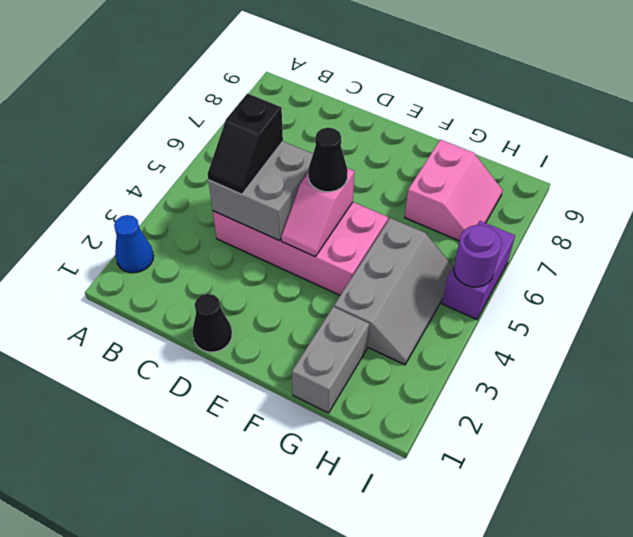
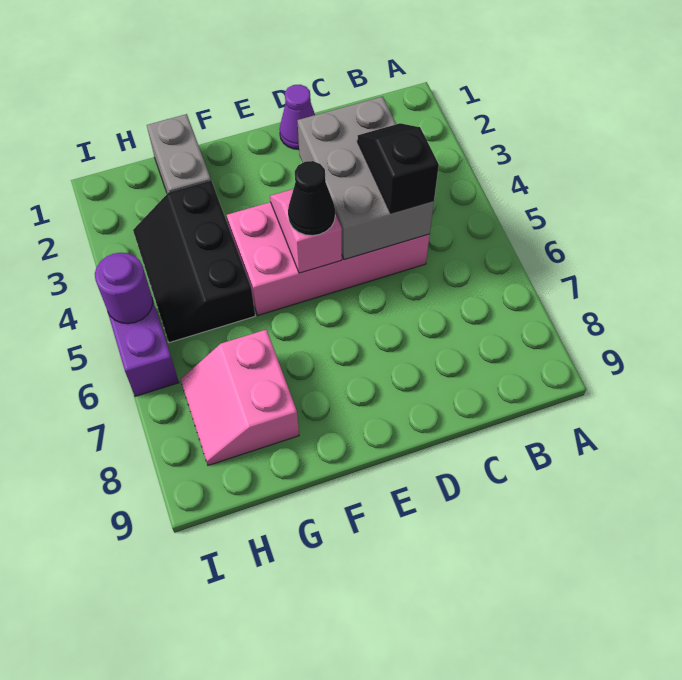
blue cone A2 level 1 -> none
grey brick C4:D5 level 2 -> grey brick C3:D5 level 2
black cone D1 level 1 -> purple cone D1 level 1
grey slope G3:H5 level 1 top G -> black slope G3:H5 level 1 top G

